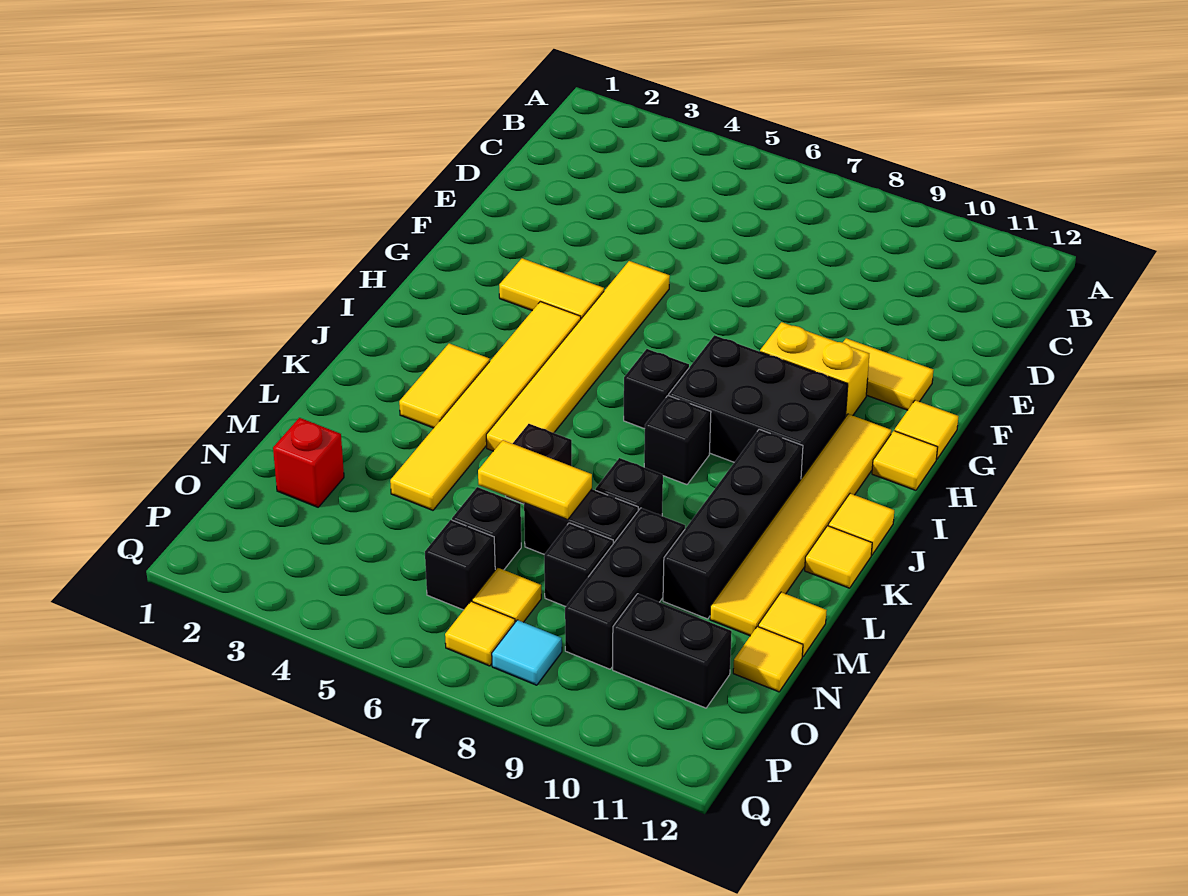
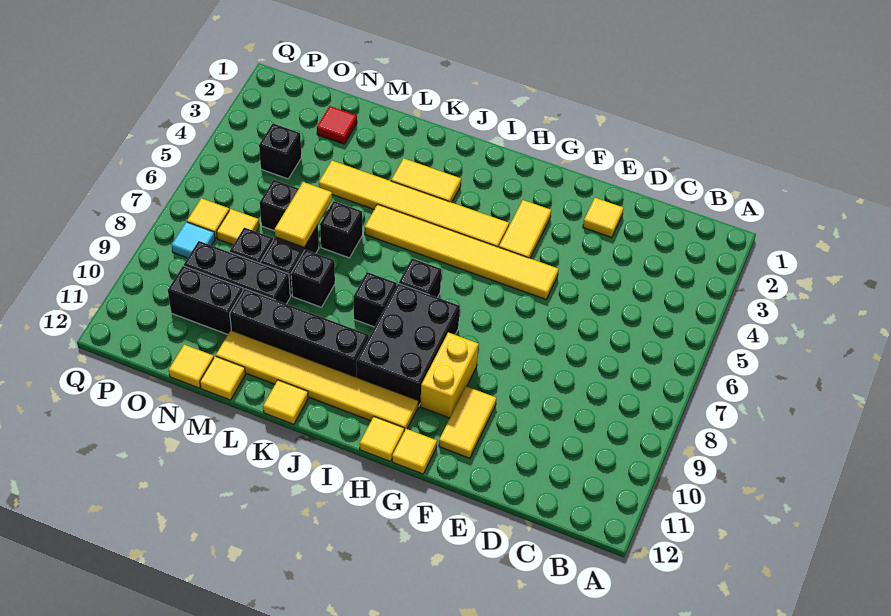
yellow tile J12 level 1 -> yellow tile E2 level 1
red brick N2 level 1 -> red tile N2 level 1
black brick O6 level 1 -> black brick O4 level 1
black brick O10:O11 level 1 -> black brick N10:O10 level 1

